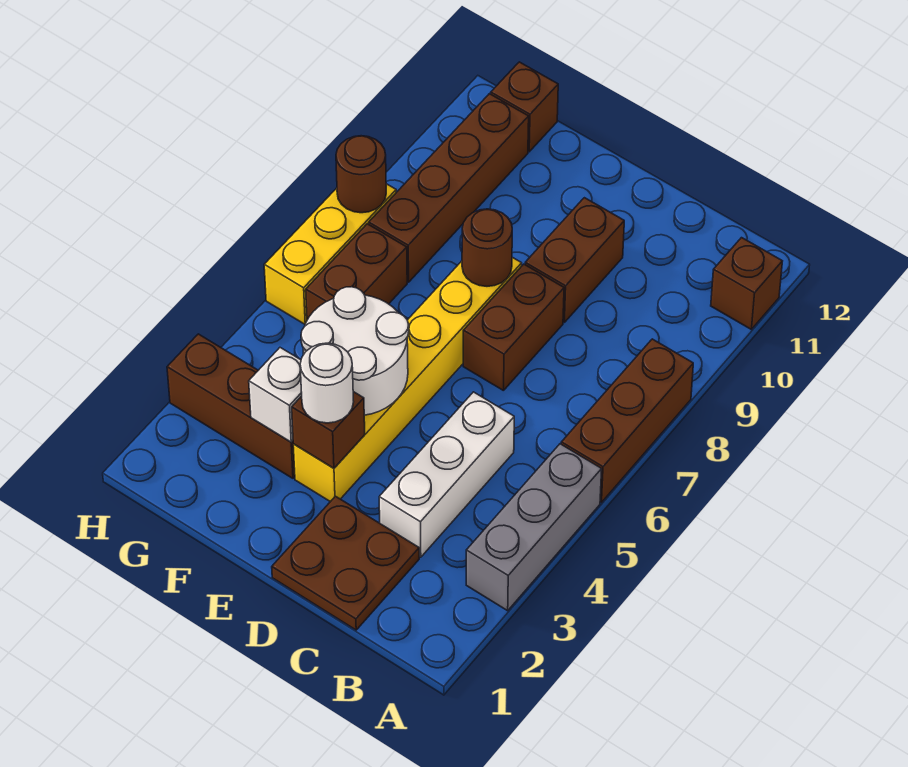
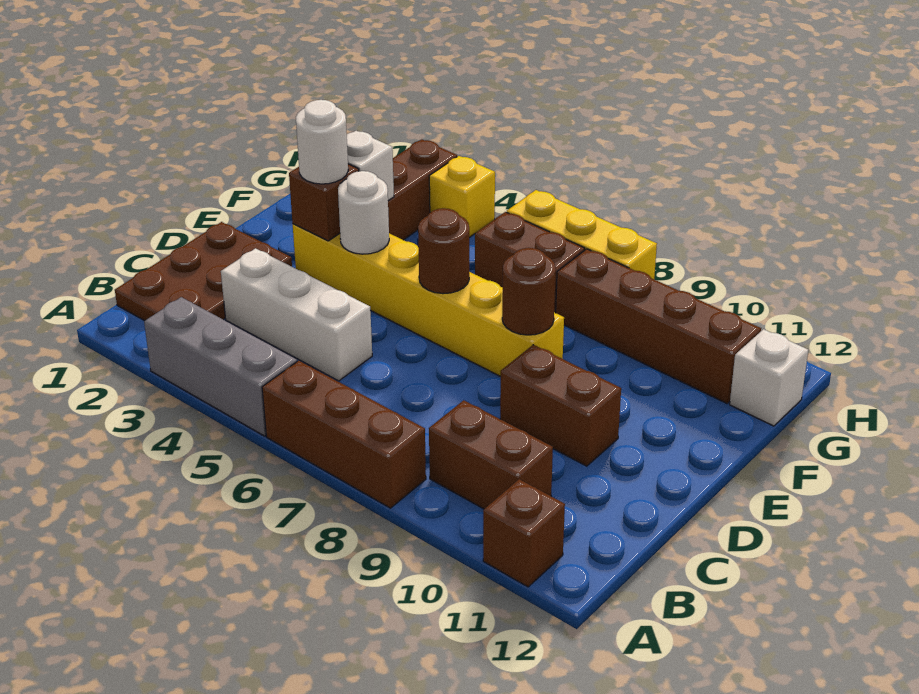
brown plate C1:D2 level 1 -> brown plate B1:D2 level 1
brown brick D7:D8 level 1 -> brown brick B9:B10 level 1
white round brick E4:F5 level 2 -> white round brick E4 level 2
brown brick G12 level 1 -> white brick G12 level 1
none -> yellow brick H4 level 1
brown round brick H8 level 2 -> brown round brick E6 level 2

